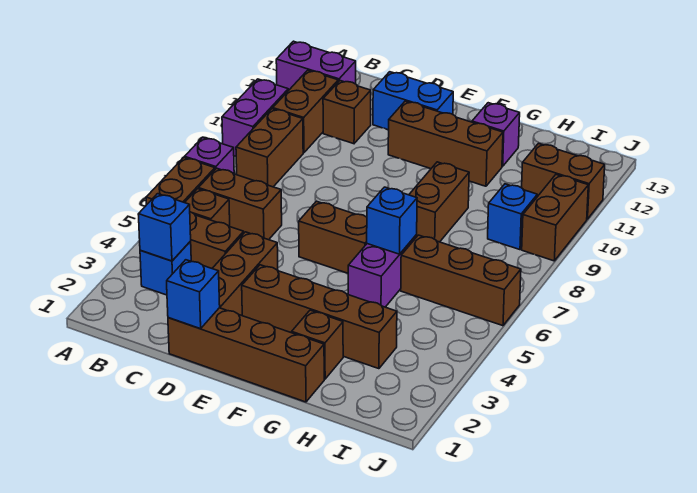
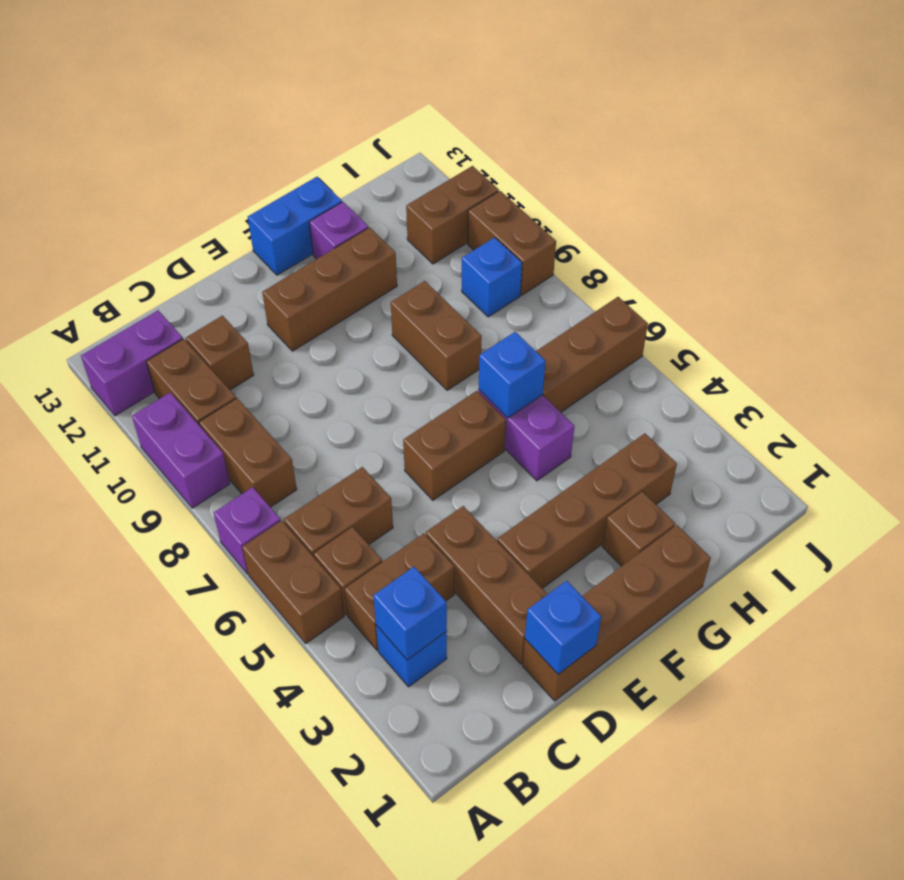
blue brick D12:E12 level 1 -> blue brick F13:G13 level 1

